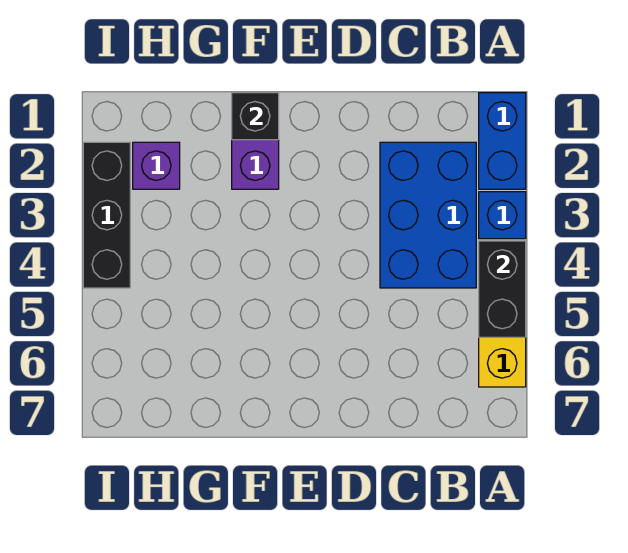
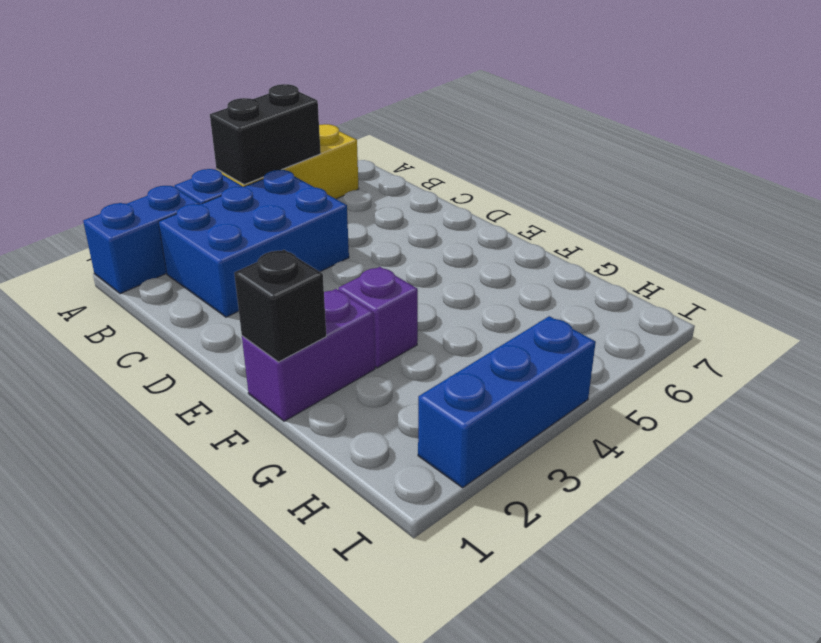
purple brick H2 level 1 -> purple brick F3 level 1
black brick I2:I4 level 1 -> blue brick I2:I4 level 1

